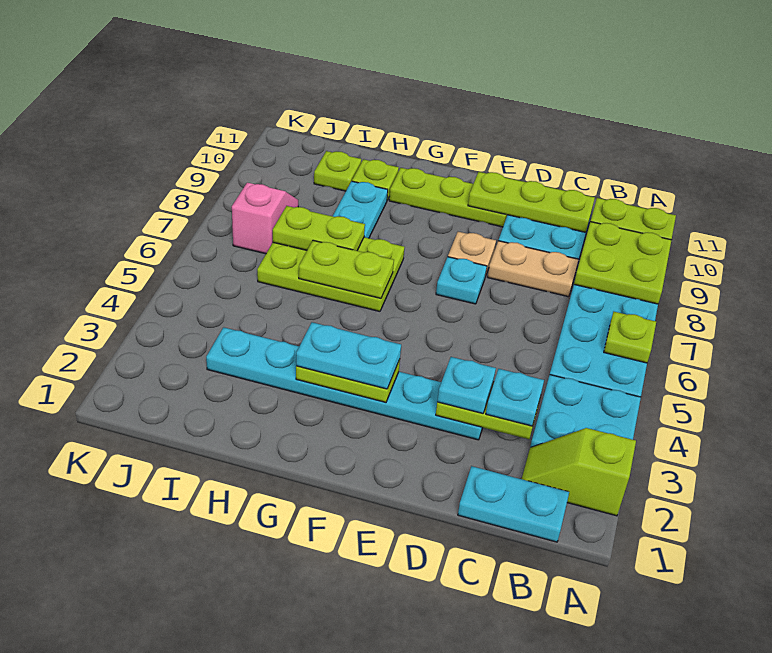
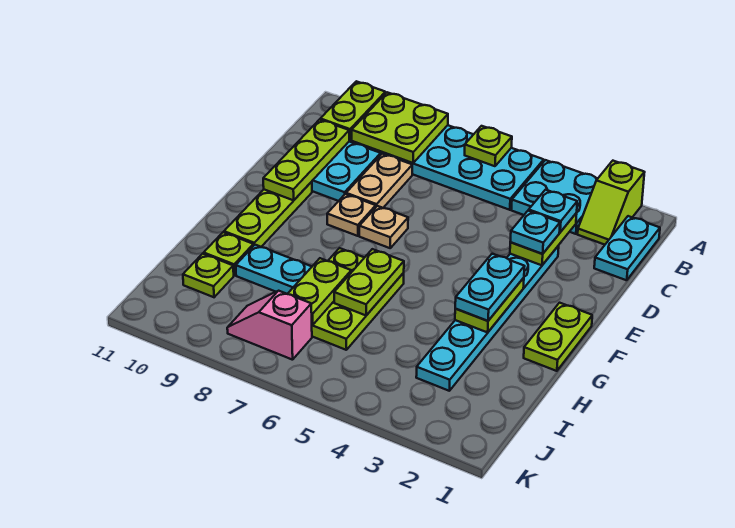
cyan plate E7 level 1 -> tan plate E7 level 1
none -> lime plate F1:G1 level 1

